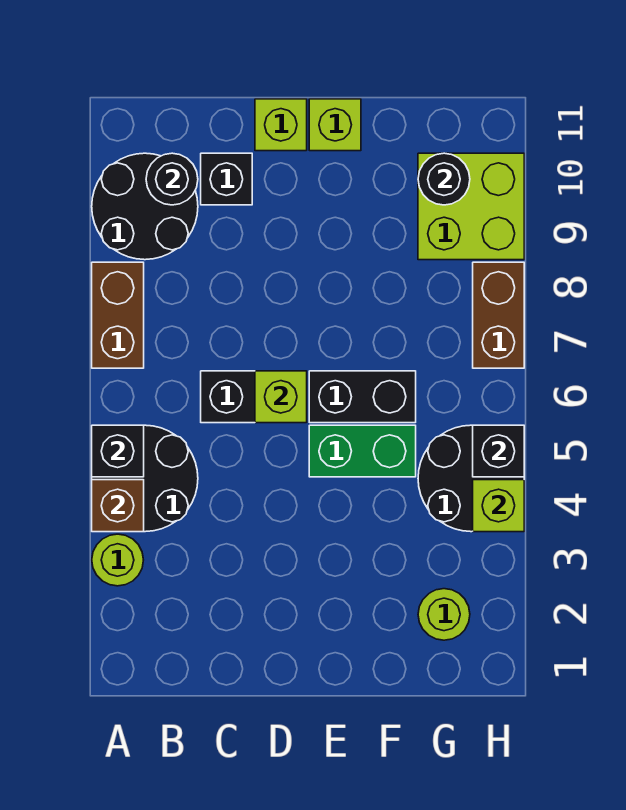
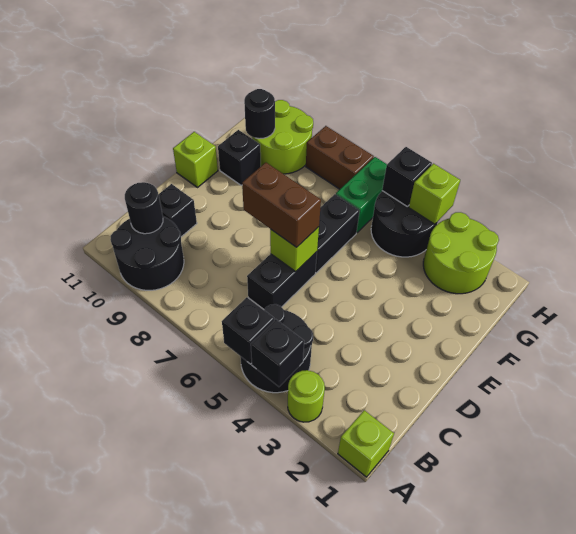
brown brick A4 level 2 -> black brick A4 level 2
brown brick A7:A8 level 1 -> brown brick D6:D7 level 3
lime brick D11 level 1 -> lime brick A1 level 1
green brick E5:F5 level 1 -> green brick G6:H6 level 1
none -> black brick F10 level 1
lime round brick G2 level 1 -> lime round brick G2:H3 level 1
lime brick G9:H10 level 1 -> lime round brick G9:H10 level 1

